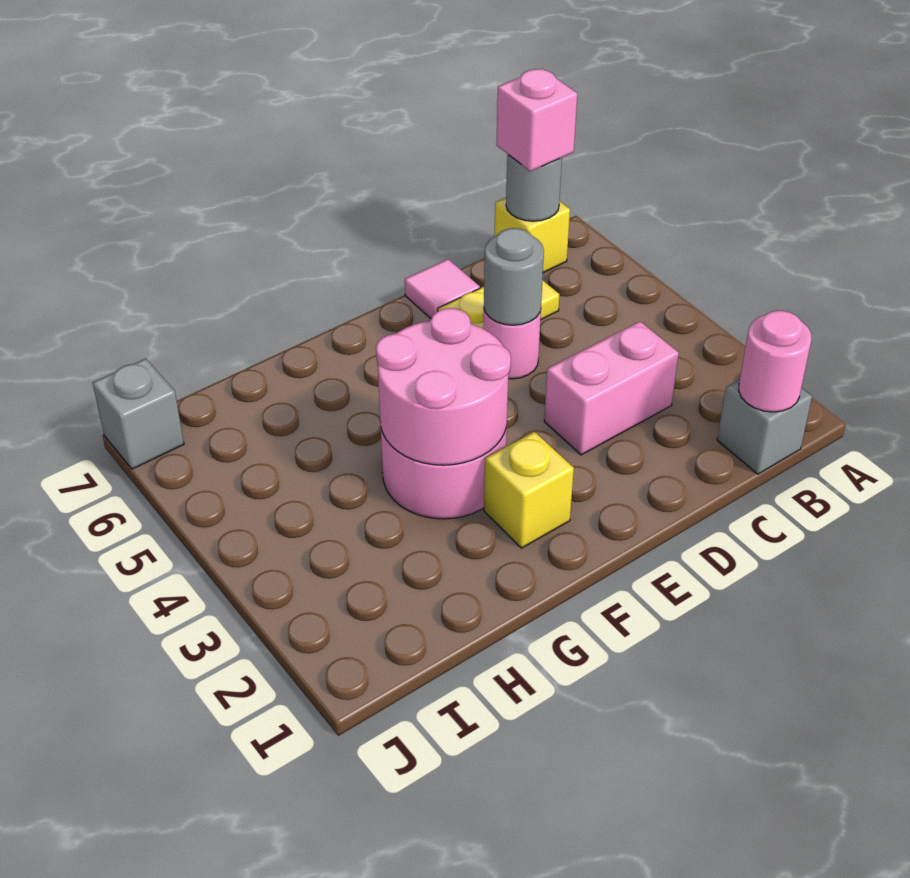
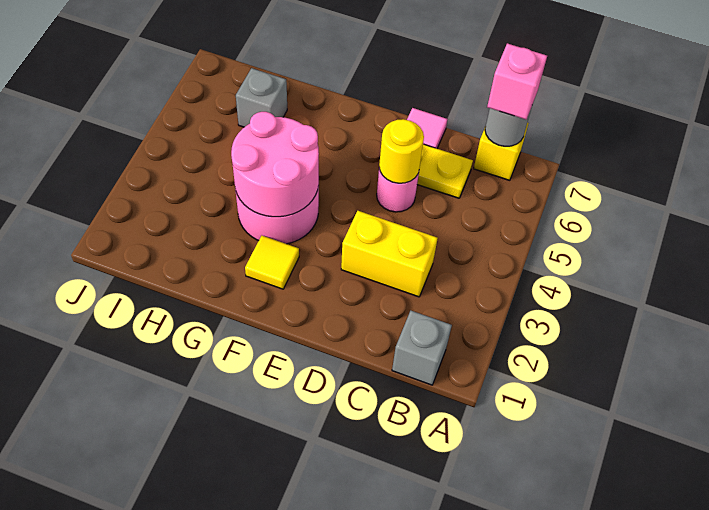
pink round brick B1 level 2 -> none
pink brick C3:D3 level 1 -> yellow brick C3:D3 level 1
grey round brick D5 level 2 -> yellow round brick D5 level 2
yellow brick F2 level 1 -> yellow tile F2 level 1
grey brick J7 level 1 -> grey brick H6 level 1

